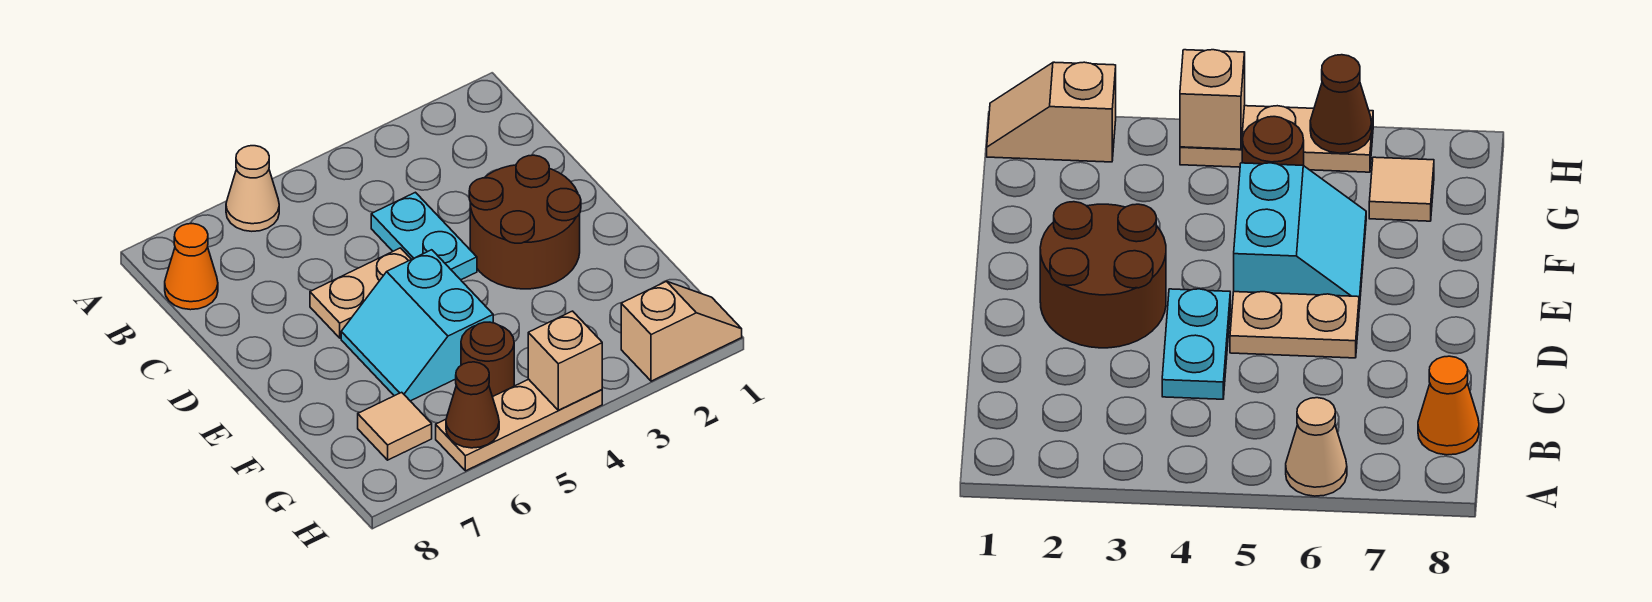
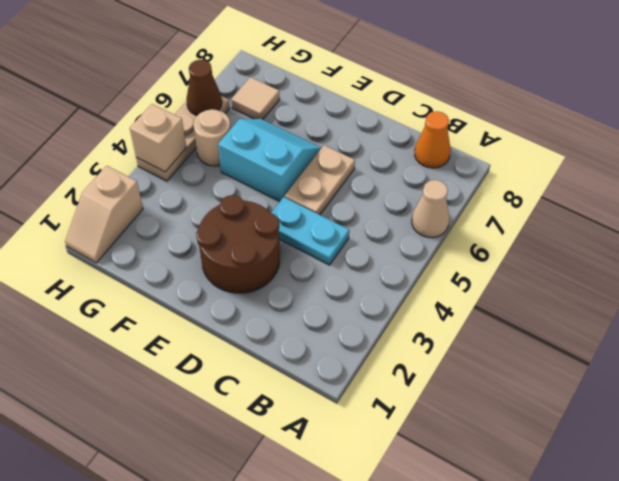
brown round brick G5 level 1 -> tan round brick G5 level 1

